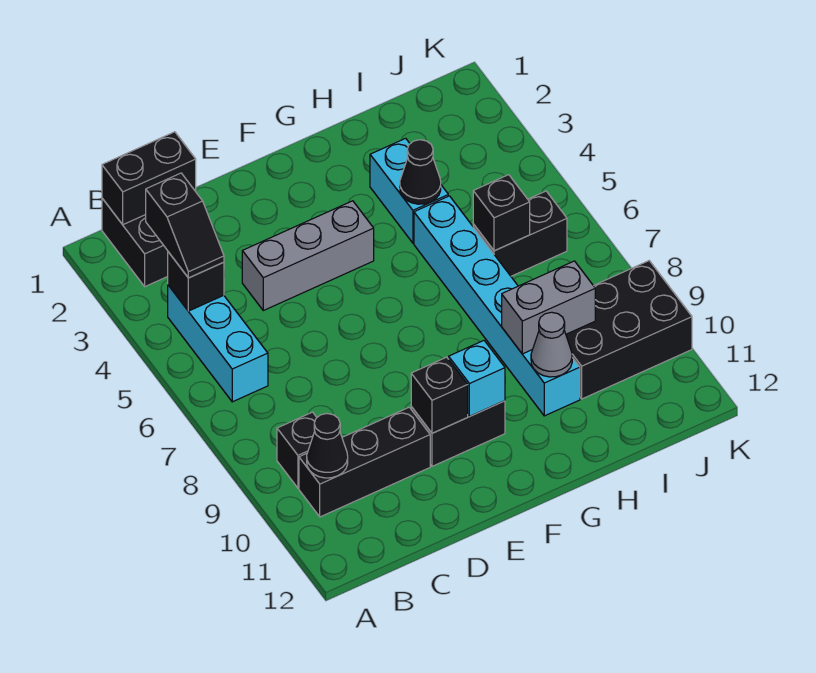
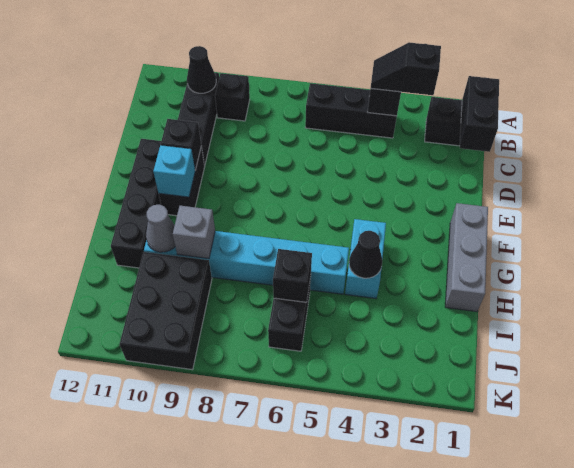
cyan brick B4:B6 level 1 -> black brick B4:B6 level 1
grey brick D4:F4 level 1 -> grey brick F1:H1 level 1
none -> black brick E11:H11 level 1
cyan brick H3:H4 level 1 -> cyan brick G4:H4 level 1
grey brick H9:I9 level 2 -> grey brick H9 level 2

